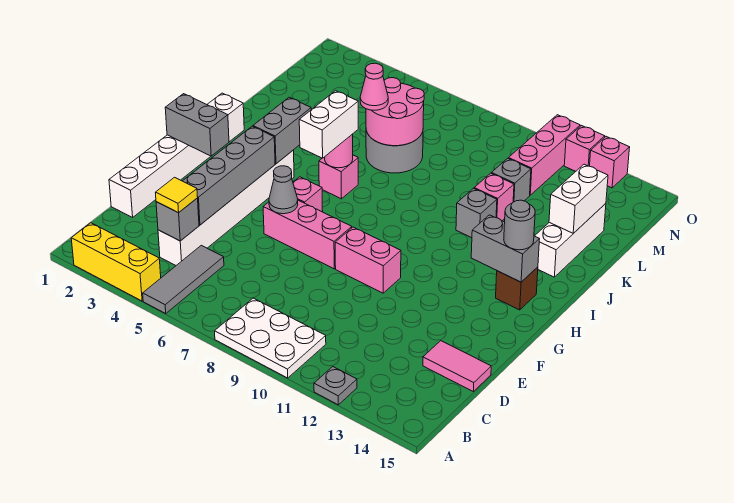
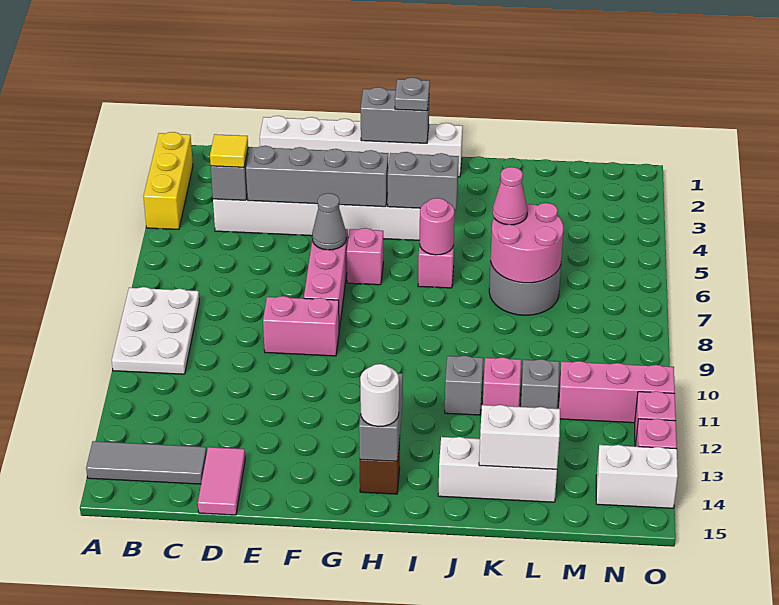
grey tile A5:C5 level 1 -> grey tile A14:C14 level 1
grey plate A12 level 1 -> grey plate H1 level 3
pink brick F9:F10 level 1 -> pink brick E9:F9 level 1
grey brick G1:G2 level 2 -> grey brick G1:H1 level 2
white brick H6:I6 level 3 -> white brick N14:O14 level 1
grey round brick H14 level 3 -> white round brick H14 level 3

